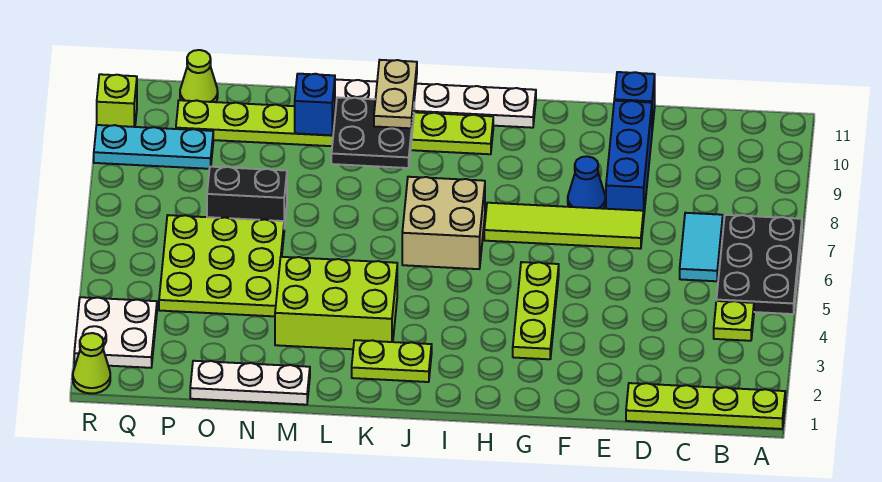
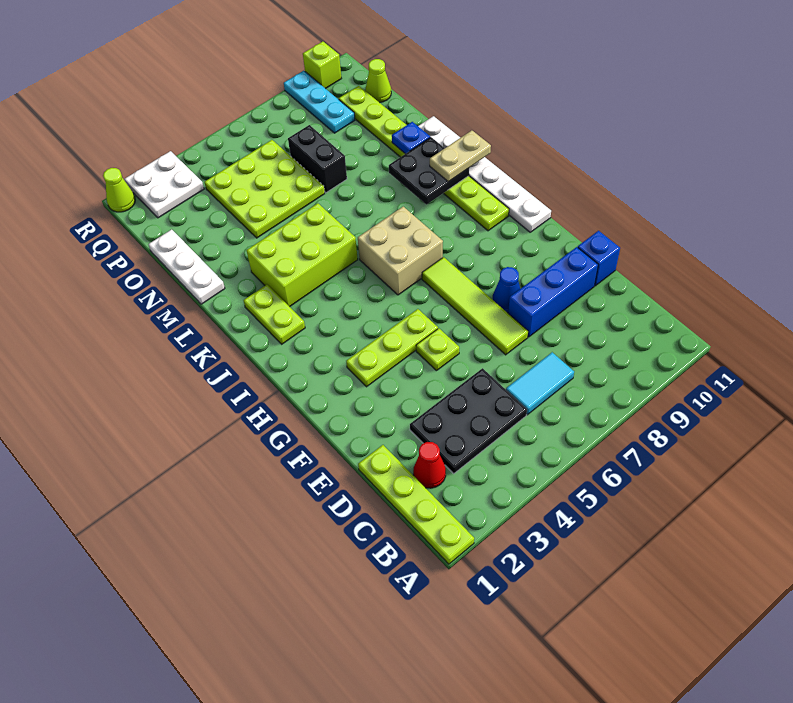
black plate A5:B7 level 1 -> black plate C3:D5 level 1
lime plate B4 level 1 -> lime plate F5 level 1
none -> red cone C2 level 1
lime brick K3:M4 level 1 -> lime brick K3:L5 level 1
blue brick M10 level 2 -> blue plate M10 level 2

